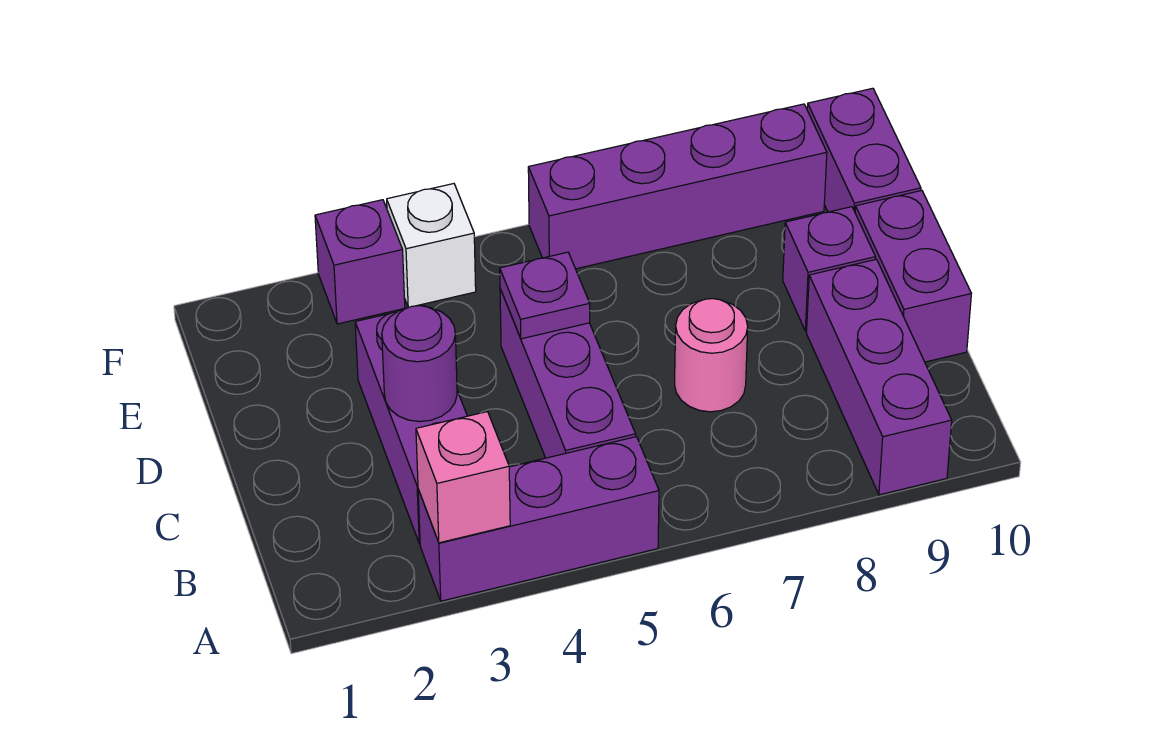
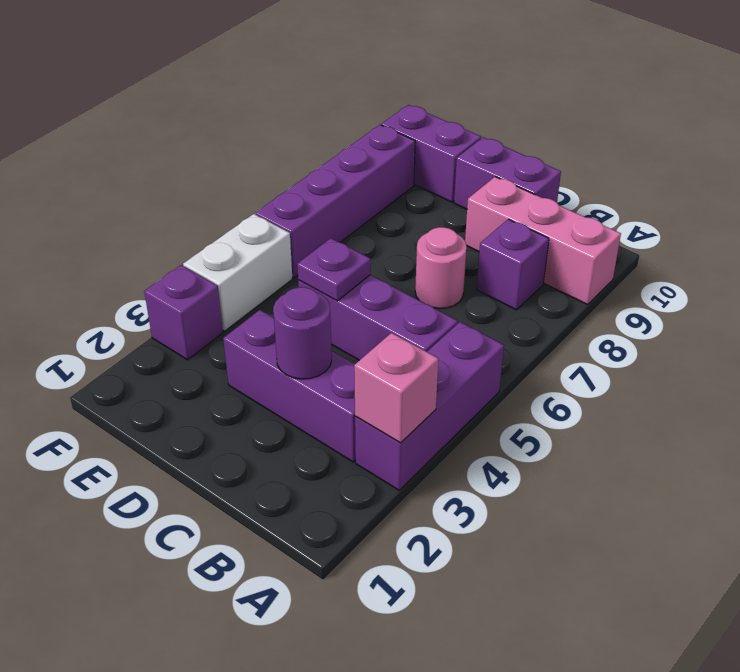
purple brick A9:C9 level 1 -> pink brick A9:C9 level 1
purple brick D9 level 1 -> purple brick B8 level 1
white brick F4 level 1 -> white brick F4:F5 level 1

